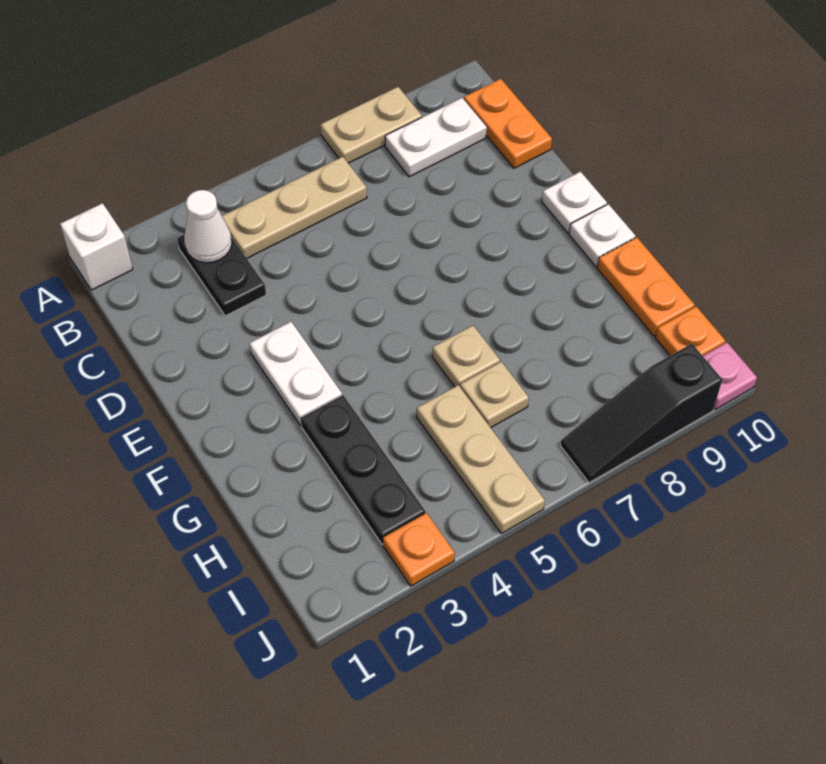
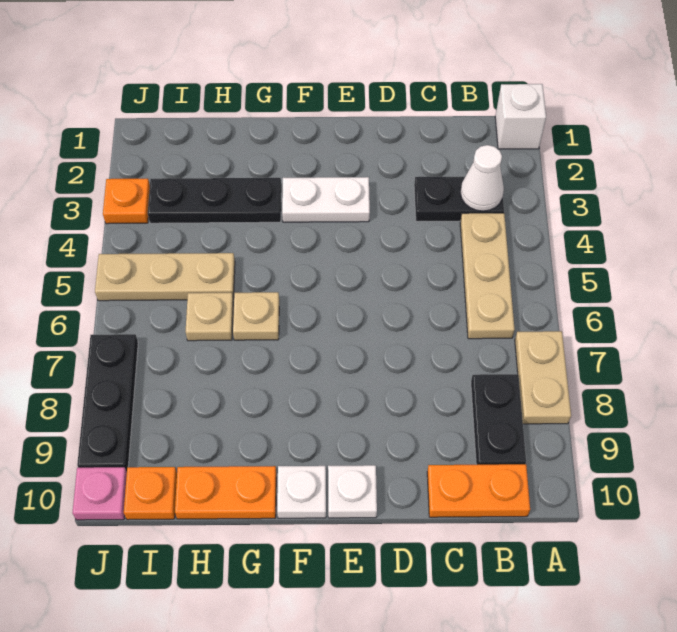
white plate B8:B9 level 1 -> black plate B8:B9 level 1
black slope J7:J9 level 1 top 9 -> black plate J7:J9 level 1

